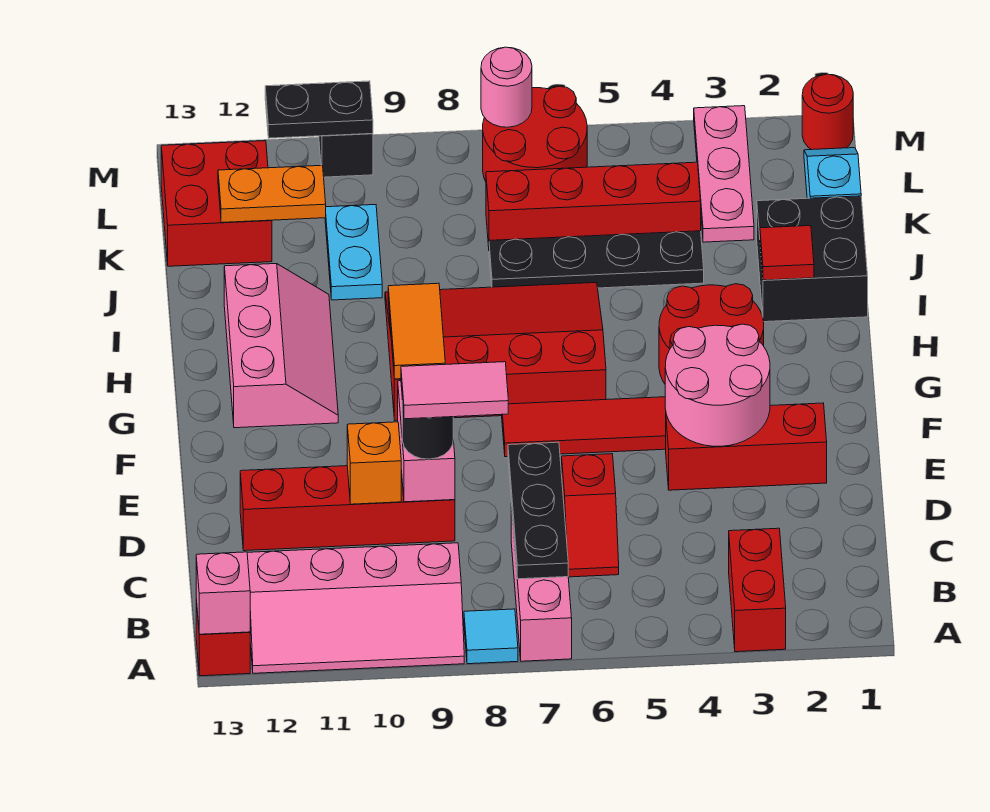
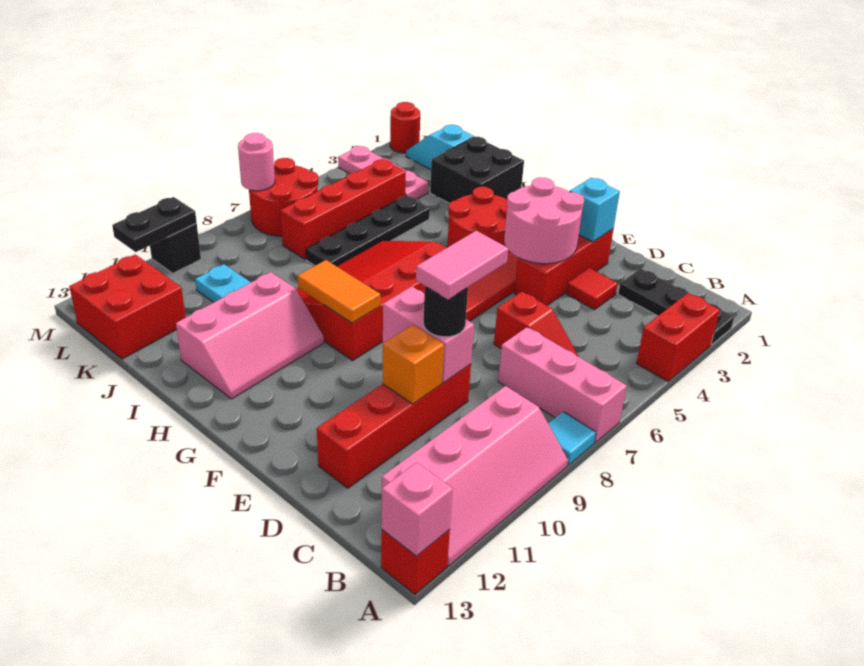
red brick A3:B3 level 1 -> red brick A3:A4 level 1
black plate B7:D7 level 2 -> black plate A2:C2 level 1
none -> cyan brick E2 level 2
pink slope G11:I12 level 1 top 12 -> pink slope H10:I12 level 1 top I
red tile I2 level 2 -> red tile D3 level 1
orange plate K11:K12 level 2 -> none

